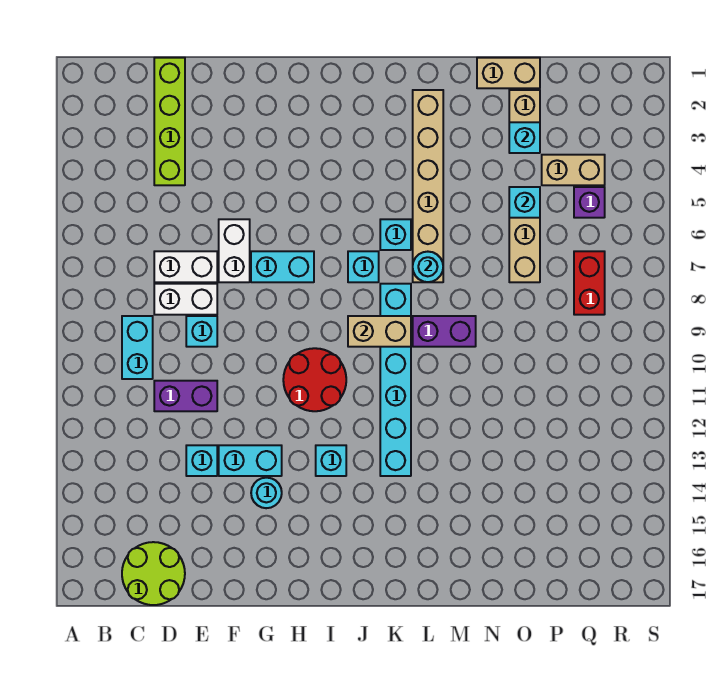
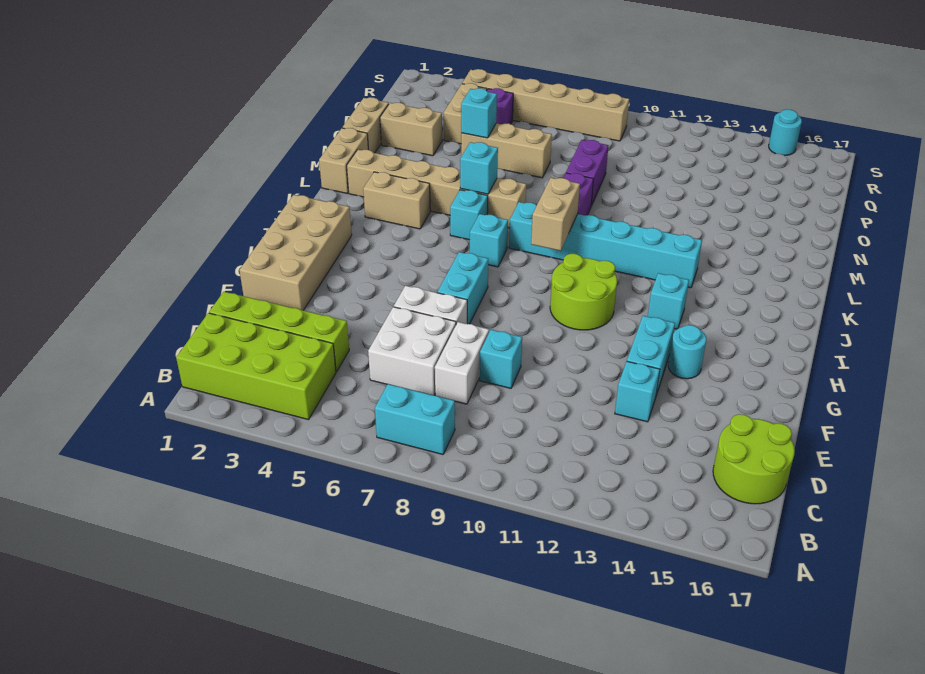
none -> lime brick B1:C4 level 1
cyan brick C9:C10 level 1 -> cyan brick B7:B8 level 1
white brick D7:E7 level 1 -> white brick D6:E7 level 1
purple brick D11:E11 level 1 -> purple brick N9:O9 level 1
none -> tan brick F1:I2 level 1
red round brick H10:I11 level 1 -> lime round brick H10:I11 level 1
none -> tan brick K3:K4 level 1
none -> tan brick L1:M1 level 1
cyan round brick L7 level 2 -> cyan round brick S15 level 1
cyan brick O3 level 2 -> cyan brick L6 level 2
red brick Q7:Q8 level 1 -> none
none -> tan brick R4:R9 level 1

